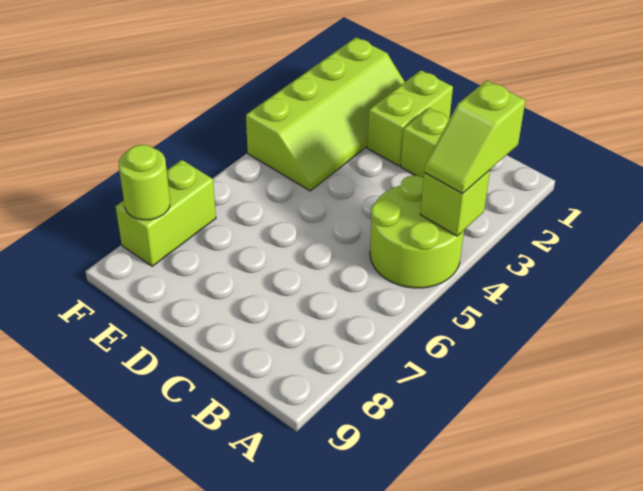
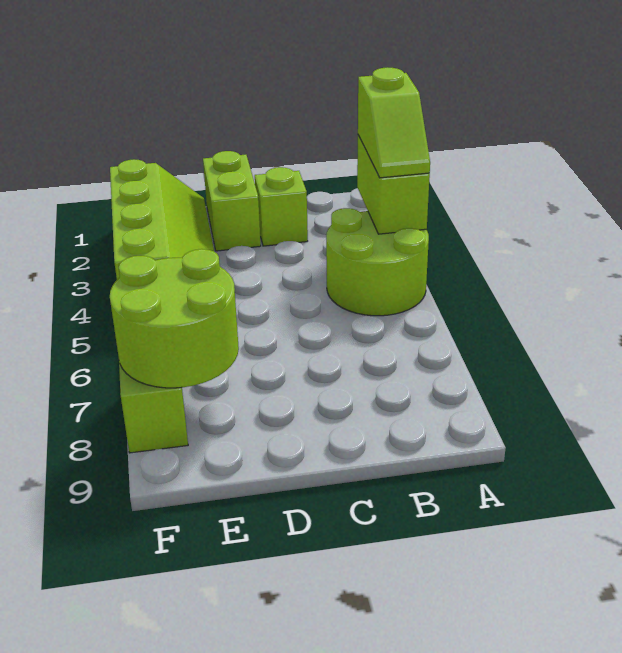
lime brick A4 level 2 -> lime brick A3:A4 level 2
lime round brick F8 level 2 -> lime round brick E7:F8 level 2

